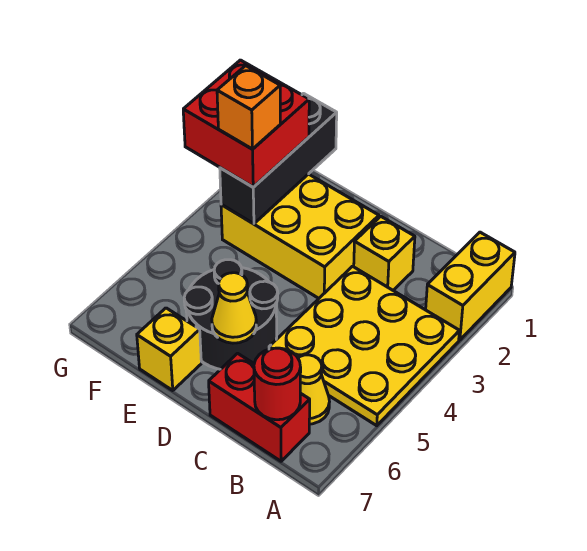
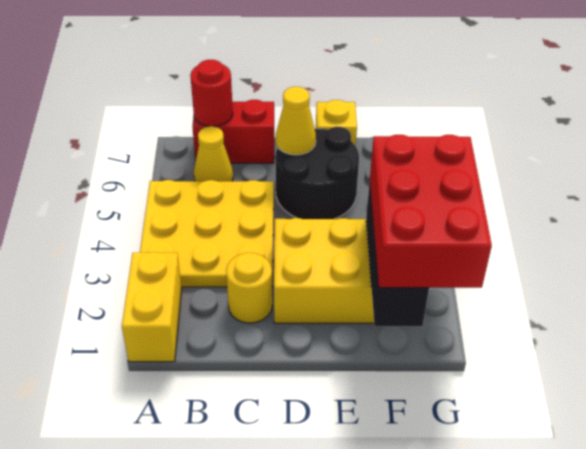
yellow brick C2 level 1 -> yellow round brick C2 level 1
red brick F2:G3 level 3 -> red brick F1:G3 level 3
orange brick F3 level 4 -> none

